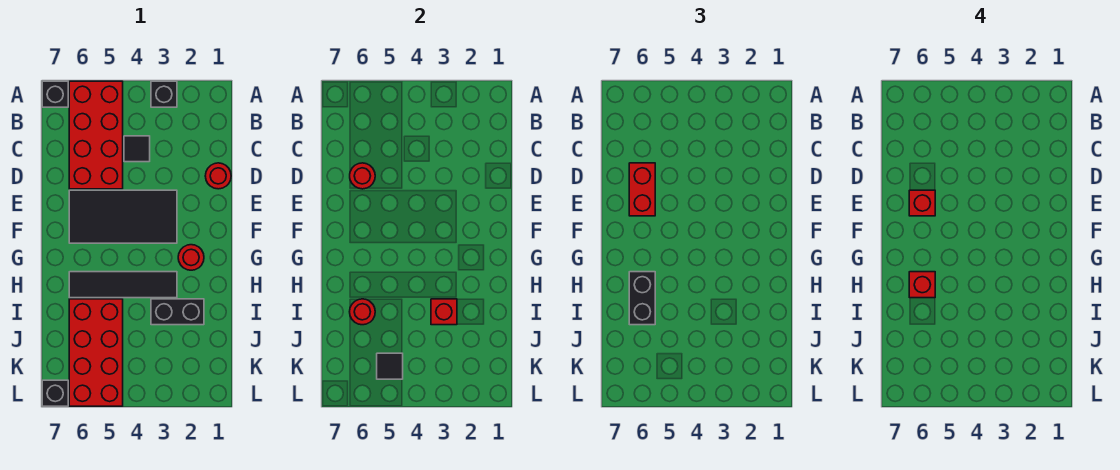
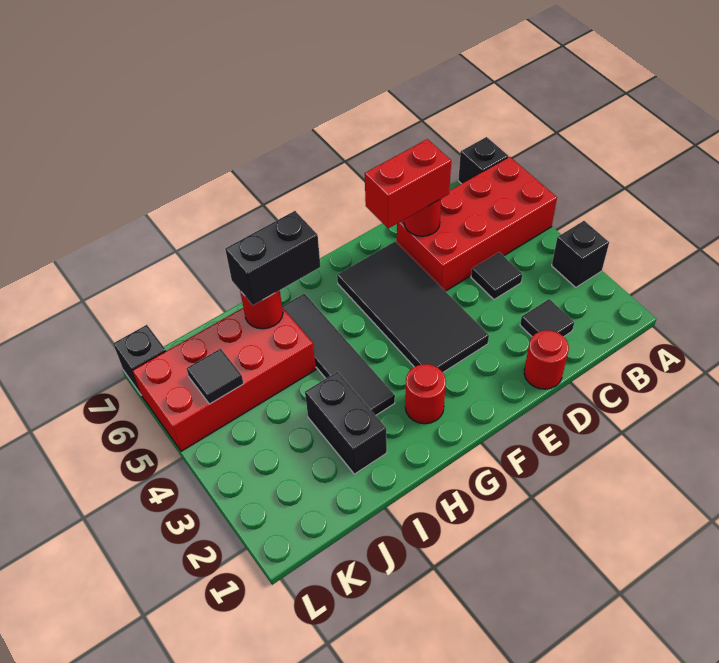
none -> black tile C2 level 1
red brick E6 level 4 -> none
red brick H6 level 4 -> none
red brick I3 level 2 -> none

